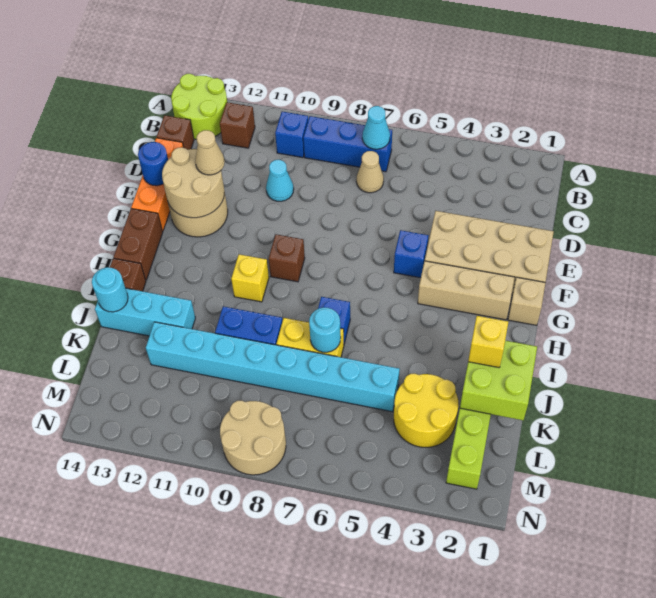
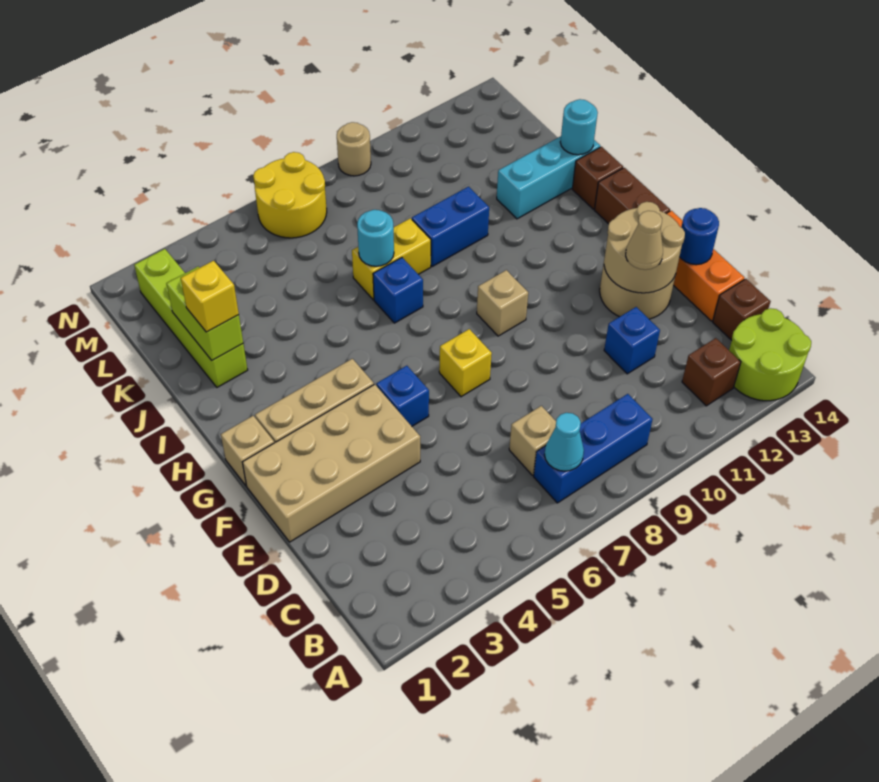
blue brick B10 level 1 -> blue brick D11 level 1
tan cone C7 level 1 -> tan brick C7 level 1
cyan cone D10 level 1 -> none
brown brick G9 level 1 -> tan brick G9 level 1
yellow brick H10 level 1 -> yellow brick F7 level 1
lime brick J1:K2 level 2 -> lime brick J2:K2 level 2
yellow round brick K3:L4 level 1 -> yellow round brick M6:N7 level 1
cyan brick K5:K12 level 1 -> none
tan round brick M8:N9 level 1 -> tan round brick N9 level 1

